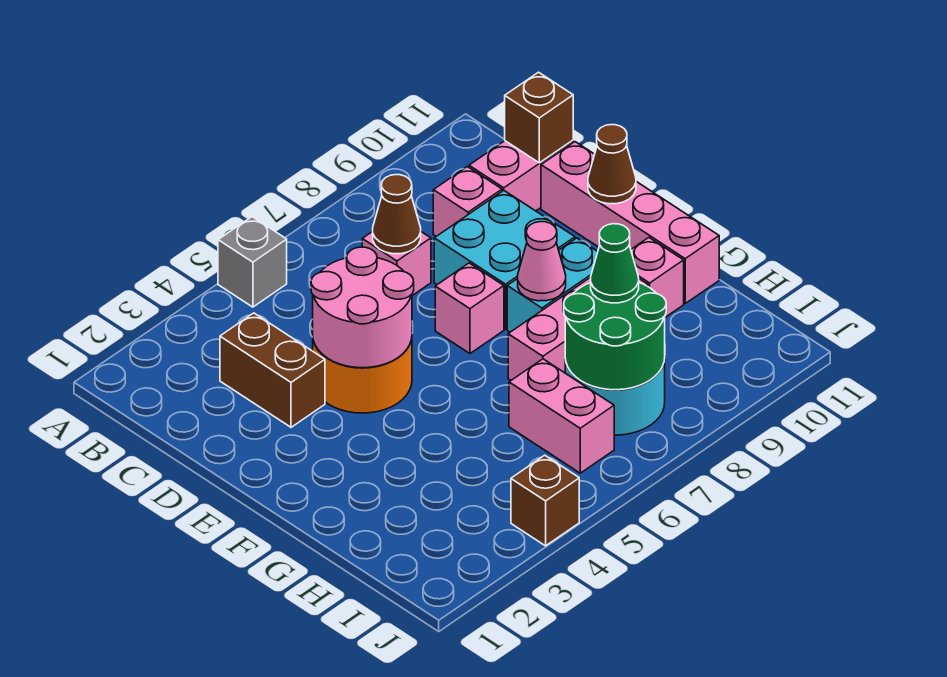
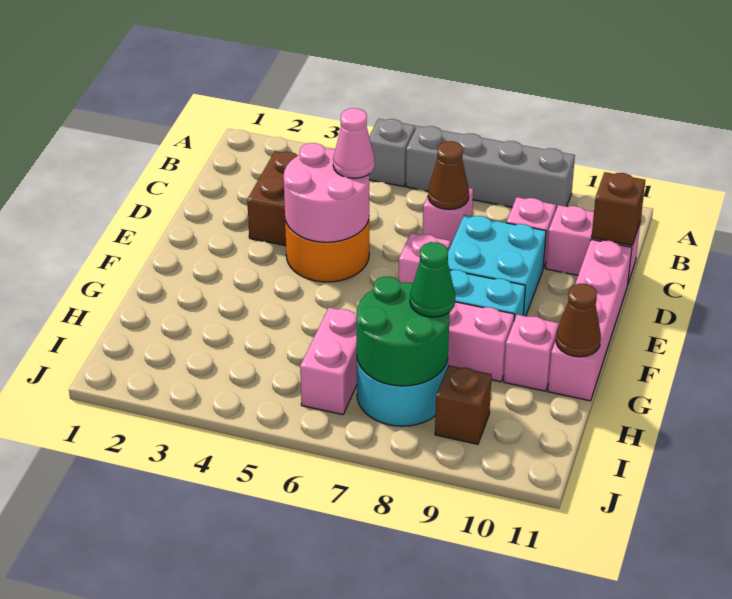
none -> grey brick A6:A9 level 1
brown cone E11 level 2 -> brown cone G11 level 2
pink cone F8 level 2 -> pink cone D5 level 3
brown brick J4 level 1 -> brown brick I9 level 1

